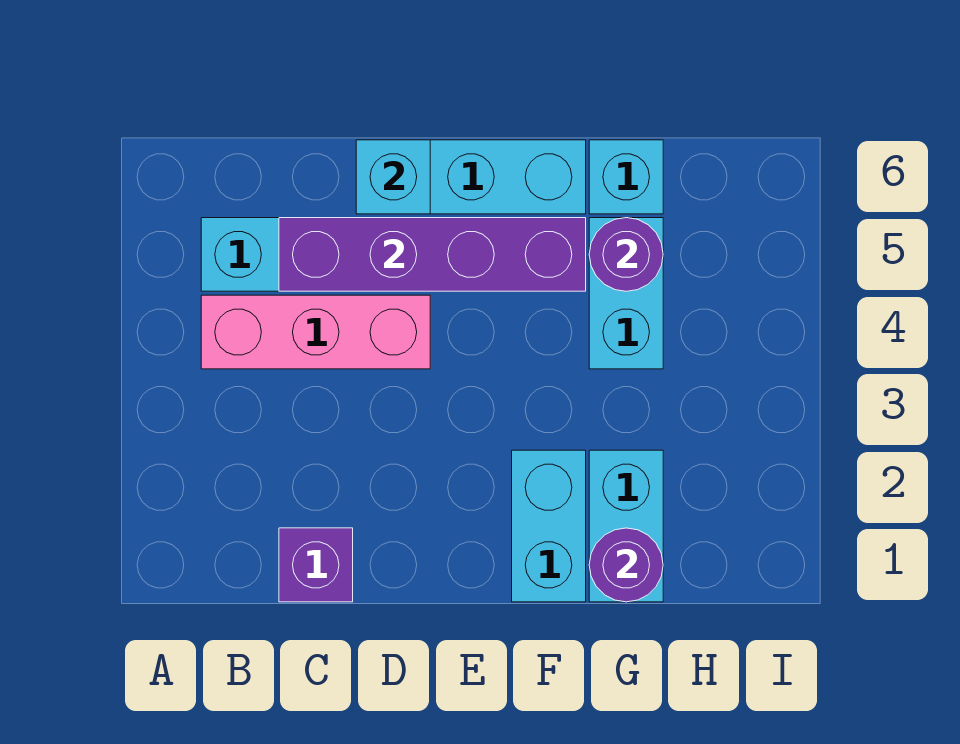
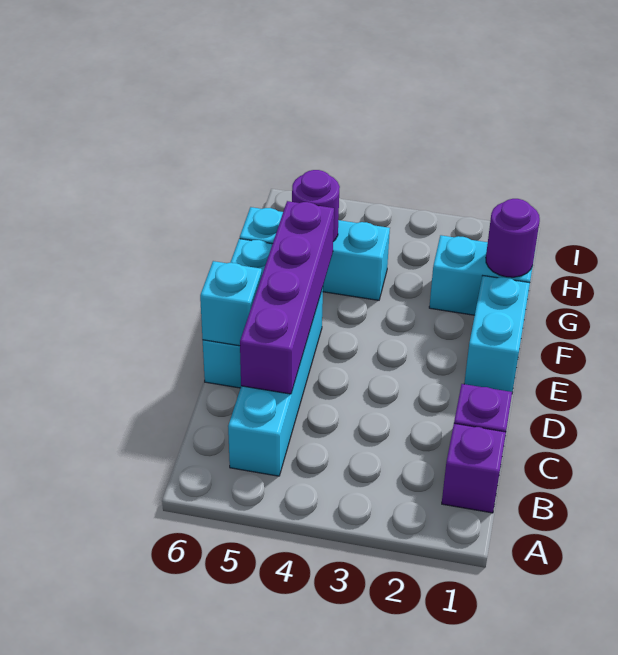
none -> purple brick B1 level 1
pink brick B4:D4 level 1 -> none
cyan brick F1:F2 level 1 -> cyan brick E1:F1 level 1

